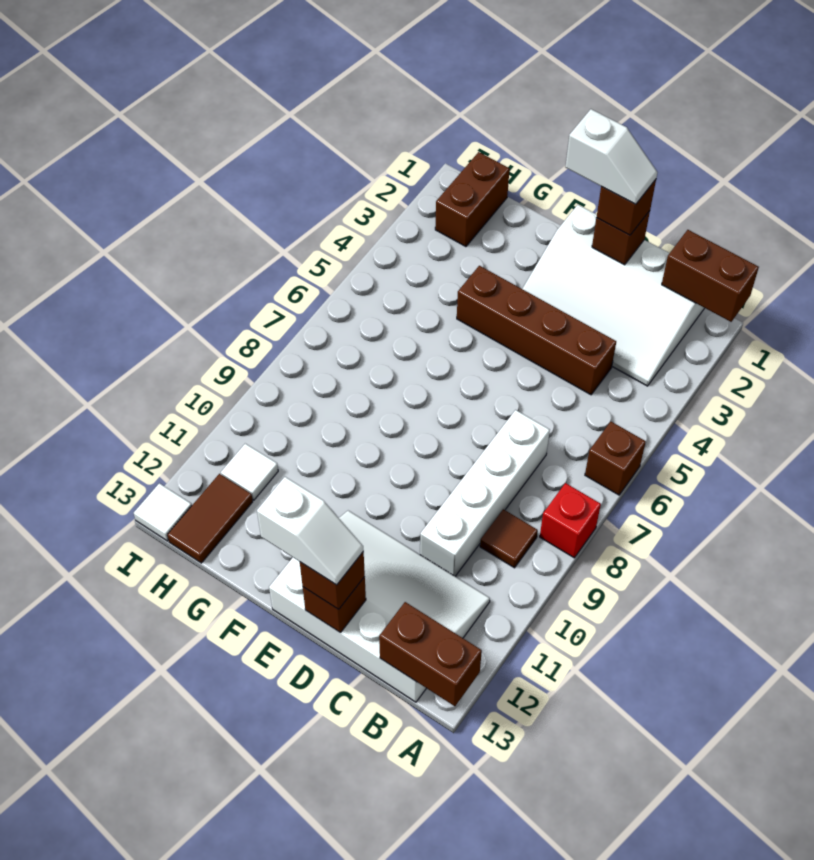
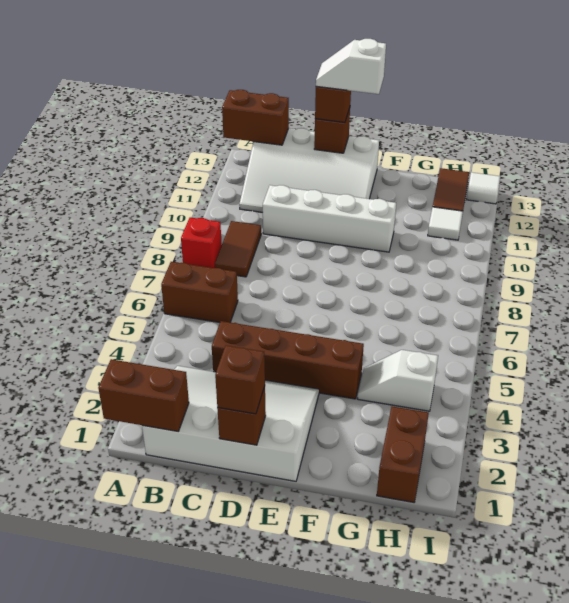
brown brick A6 level 1 -> brown brick A6:B6 level 1
brown tile B9 level 1 -> brown tile B8:B9 level 1
white brick C7:C10 level 1 -> white brick C10:F10 level 1
white slope D1:E1 level 4 top E -> white slope G4:H4 level 1 top H

